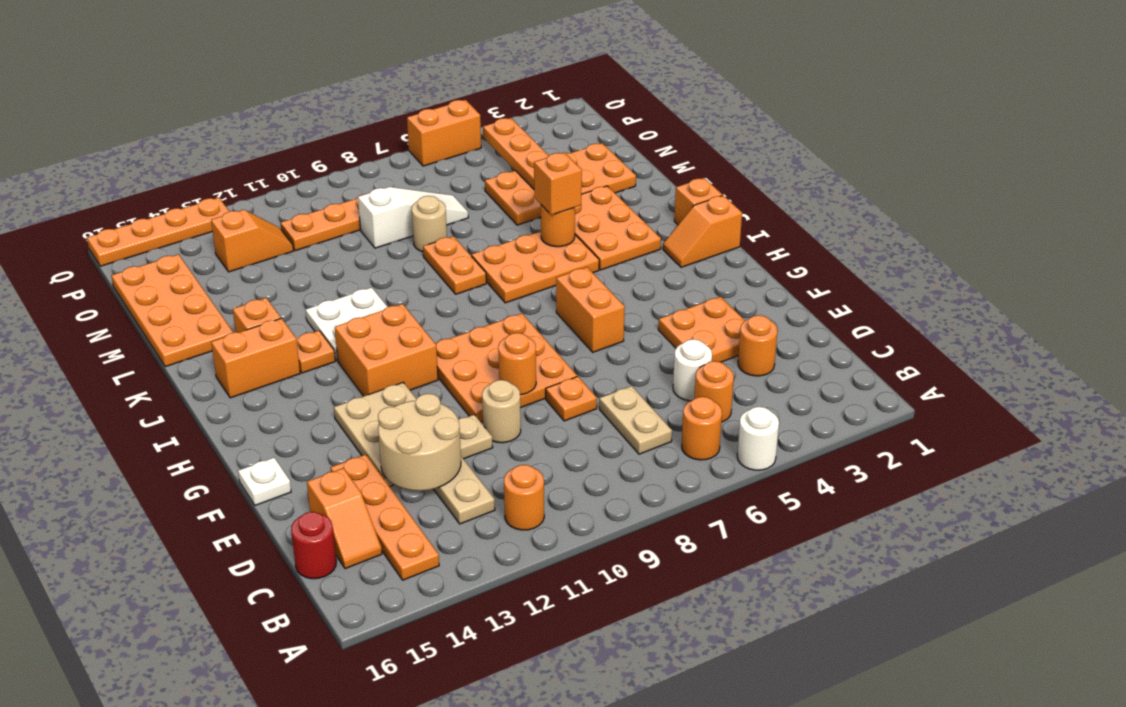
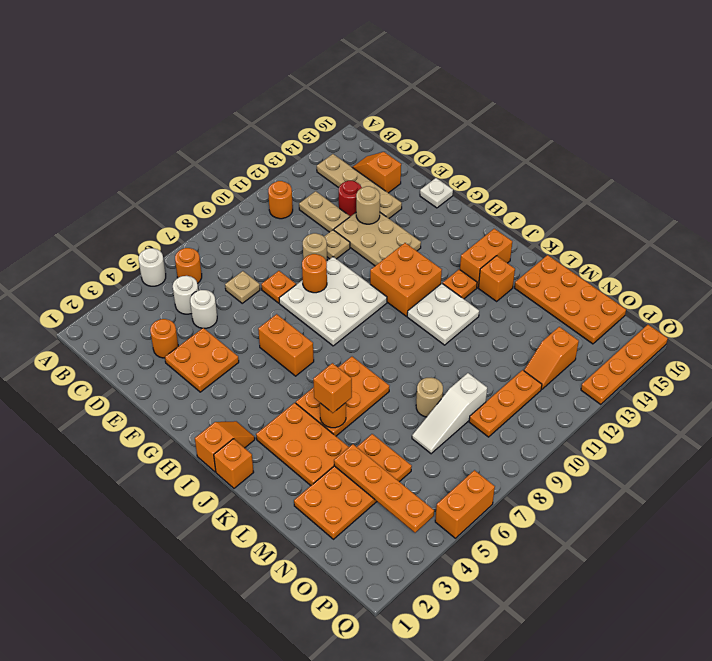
orange plate B14:E14 level 1 -> tan plate B14:E14 level 1
orange round brick C5 level 1 -> white round brick C5 level 1
tan plate C7:D7 level 1 -> tan plate D7 level 1
red round brick C16 level 1 -> red round brick D13 level 1
tan round brick D12:E13 level 2 -> tan round brick E13 level 2
orange plate F8:H10 level 1 -> white plate F8:H10 level 1
orange plate K8:L8 level 1 -> none

